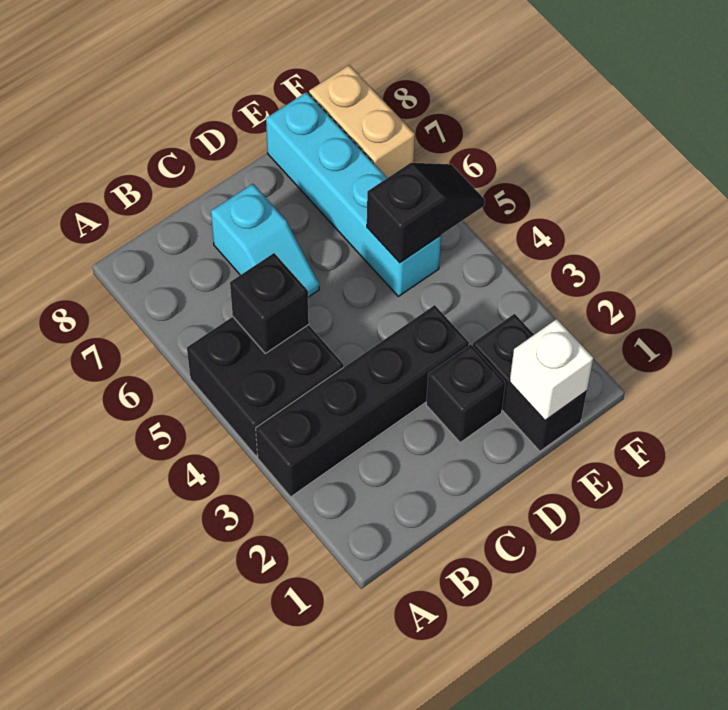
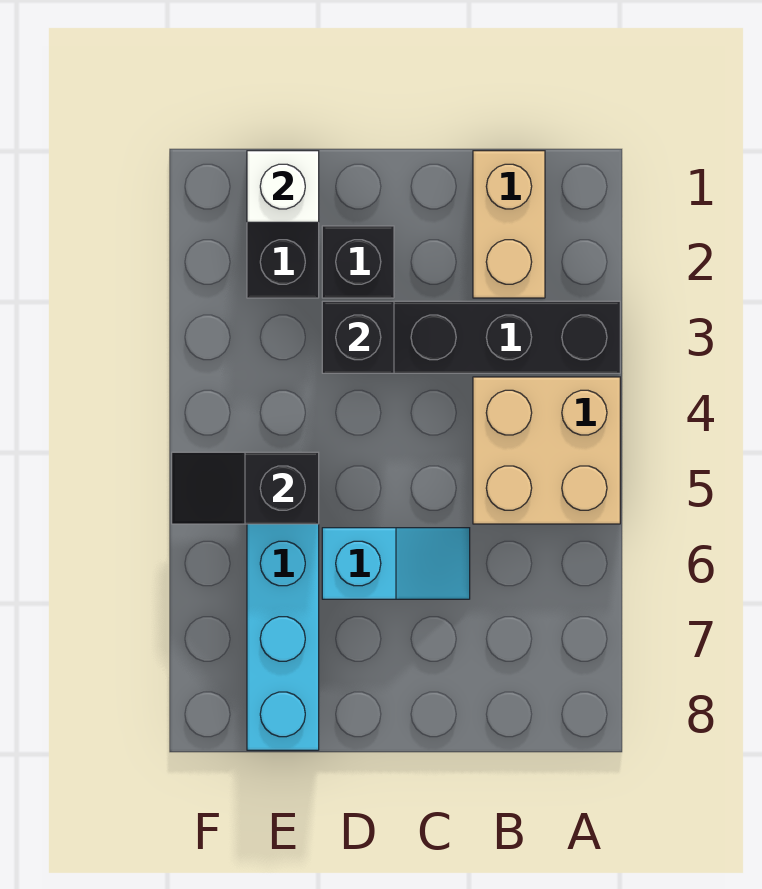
black brick A4:B5 level 1 -> tan brick A4:B5 level 1
black brick B5 level 2 -> black brick D3 level 2
cyan slope C6:C7 level 1 top 7 -> cyan slope C6:D6 level 1 top D
tan brick F7:F8 level 1 -> tan brick B1:B2 level 1

